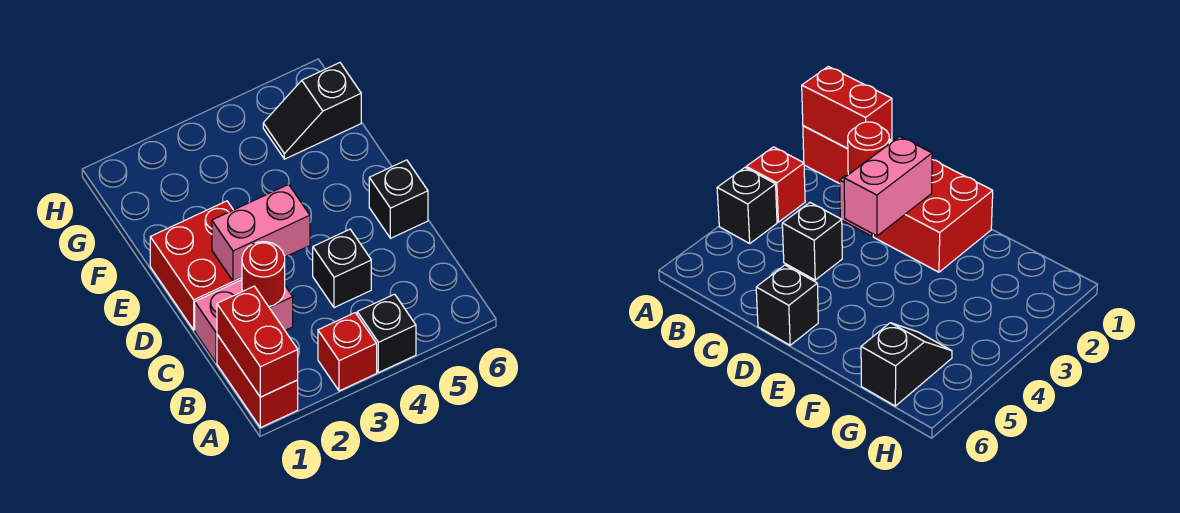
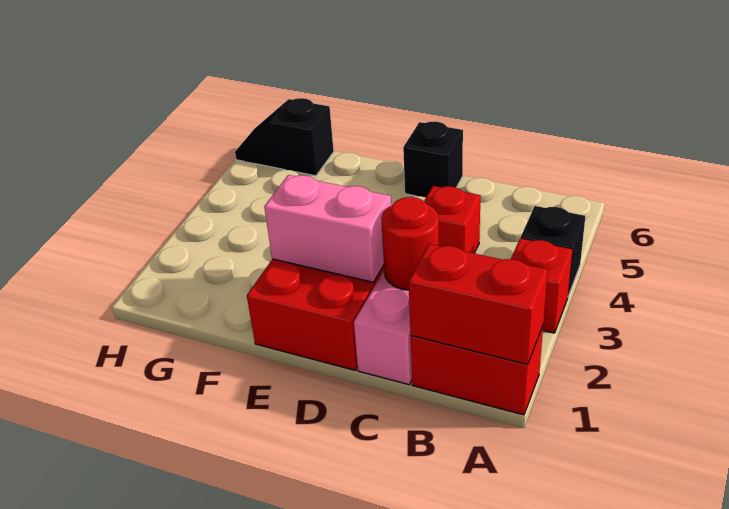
black brick C4 level 1 -> red brick C4 level 1
pink brick D2:D3 level 2 -> pink brick D2:E2 level 2
black slope G5:G6 level 1 top 6 -> black slope G6:H6 level 1 top G

